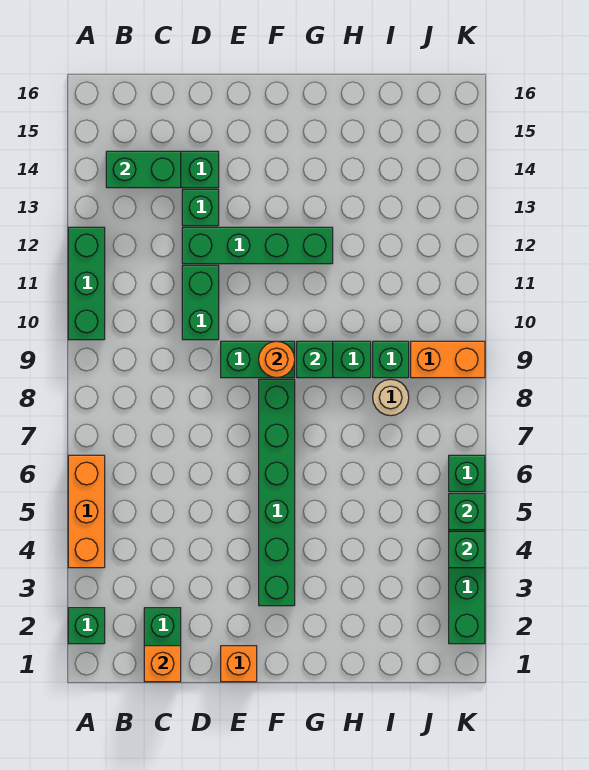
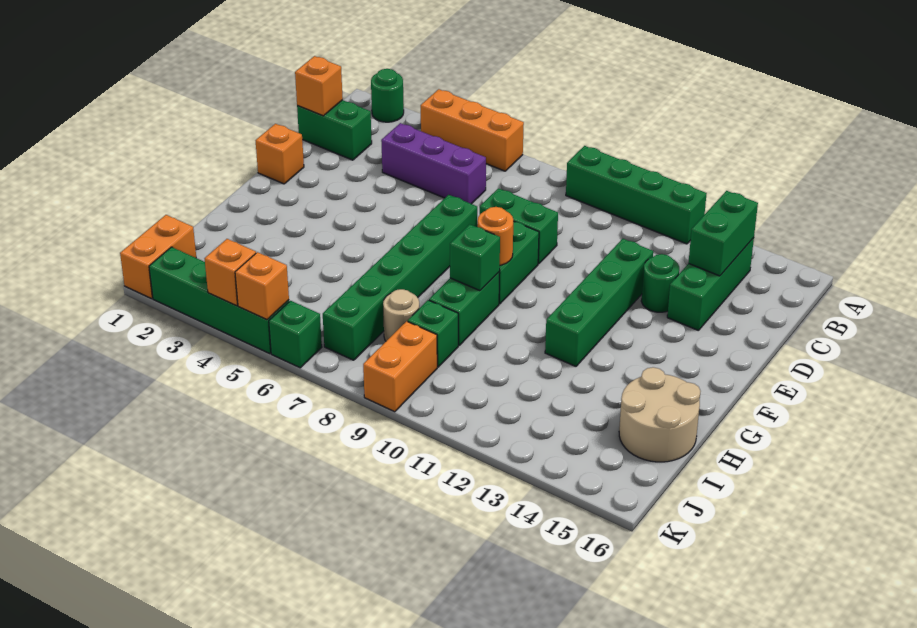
green brick A2 level 1 -> green round brick A2 level 1
green brick A10:A12 level 1 -> green brick A9:A12 level 1
none -> purple brick C4:C6 level 1
green brick D10:D11 level 1 -> green brick D8:D9 level 1
green brick D13 level 1 -> green round brick D13 level 1
green brick F3:F8 level 1 -> green brick E7:J7 level 1
none -> tan round brick H15:I16 level 1
none -> orange brick J1:K1 level 1
green brick K4 level 2 -> orange brick K4 level 2
green brick K5 level 2 -> orange brick K5 level 2

